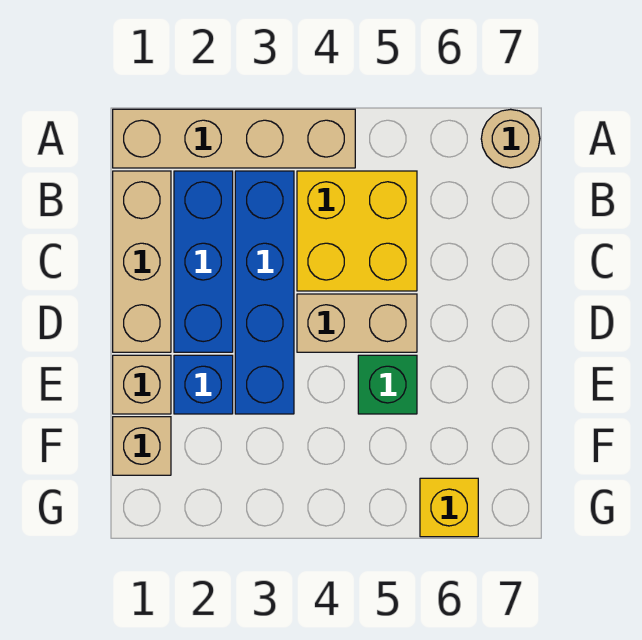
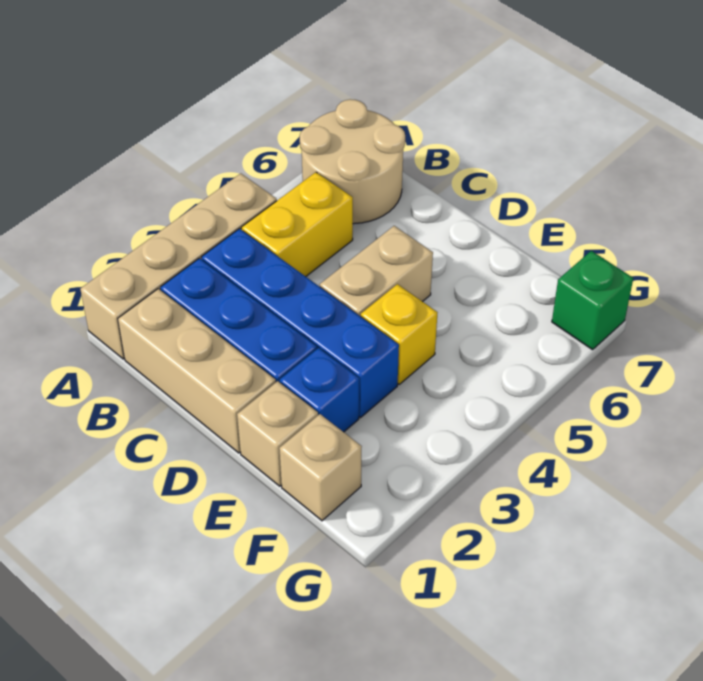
tan round brick A7 level 1 -> tan round brick A6:B7 level 1
yellow brick B4:C5 level 1 -> yellow brick B4:B5 level 1
green brick E5 level 1 -> green brick G7 level 1
yellow brick G6 level 1 -> yellow brick E4 level 1

